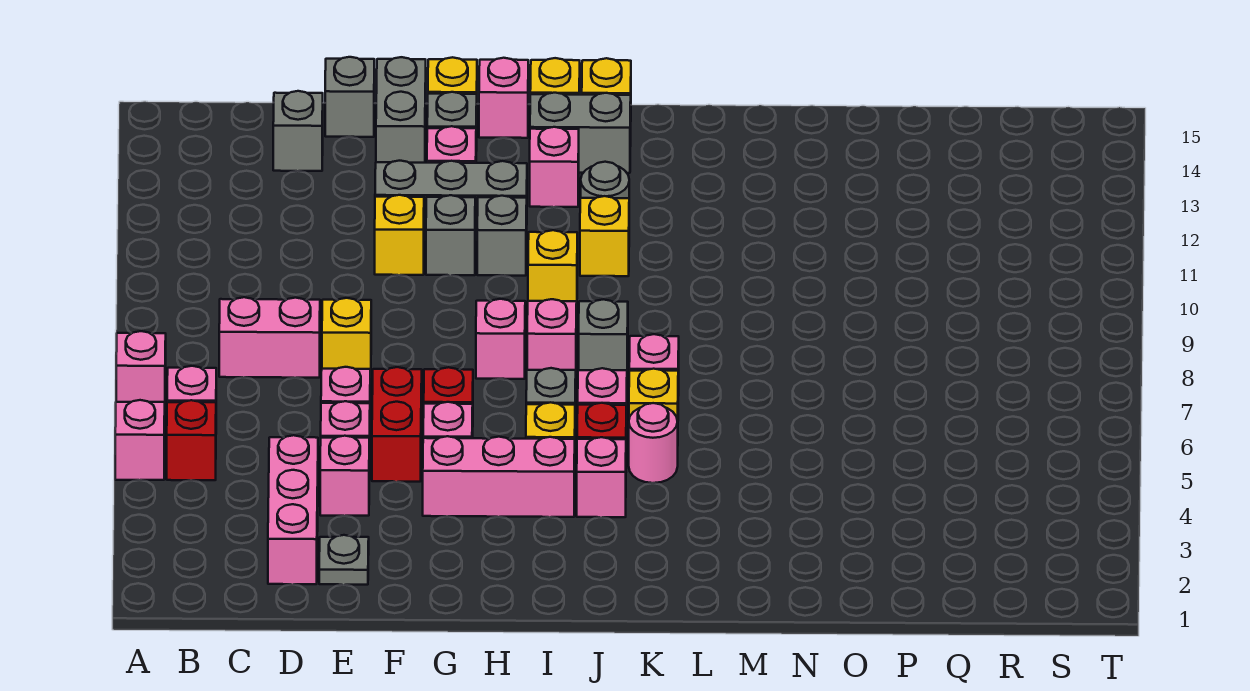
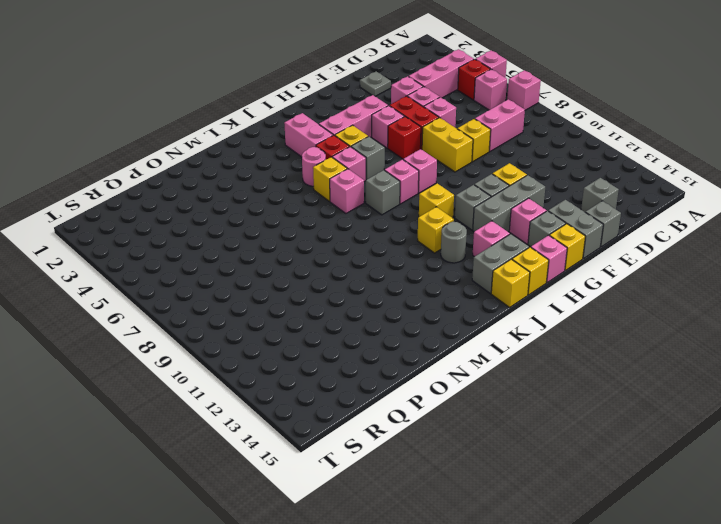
pink brick D2:D4 level 1 -> pink brick B4:D4 level 1
none -> yellow brick F7:F8 level 1
pink brick J4 level 1 -> pink brick J3:J4 level 1

